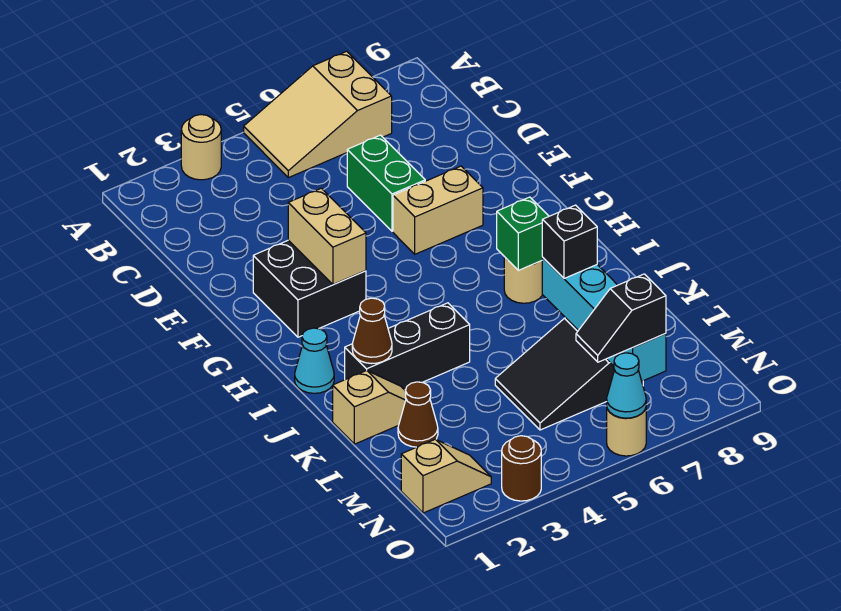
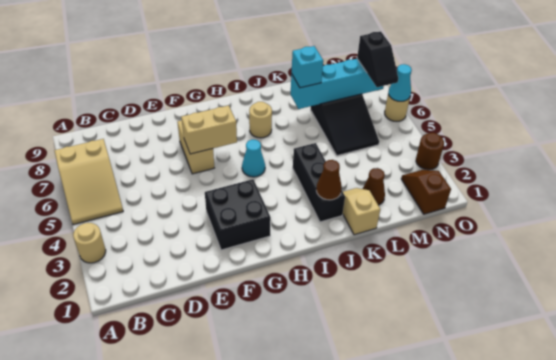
green brick D6:E6 level 1 -> none
tan brick F3:G3 level 2 -> tan brick F6:G6 level 2
cyan cone I1 level 1 -> cyan cone H5 level 1
green brick I7 level 2 -> none
black brick K7 level 3 -> cyan brick K7 level 3
tan slope N1:N2 level 1 top 1 -> brown slope N1:N2 level 1 top 1

